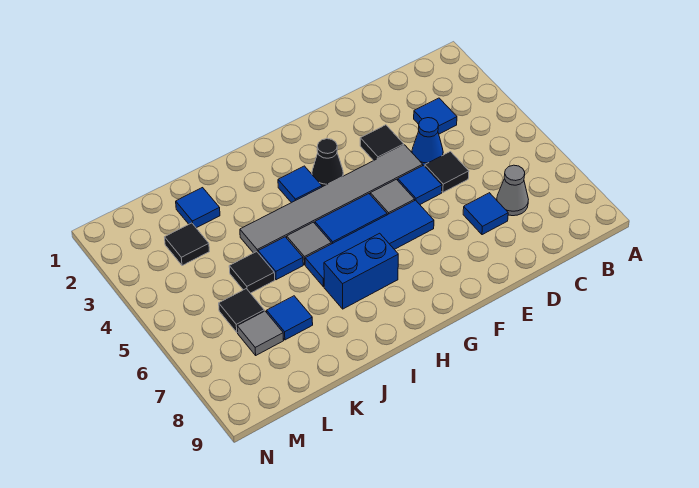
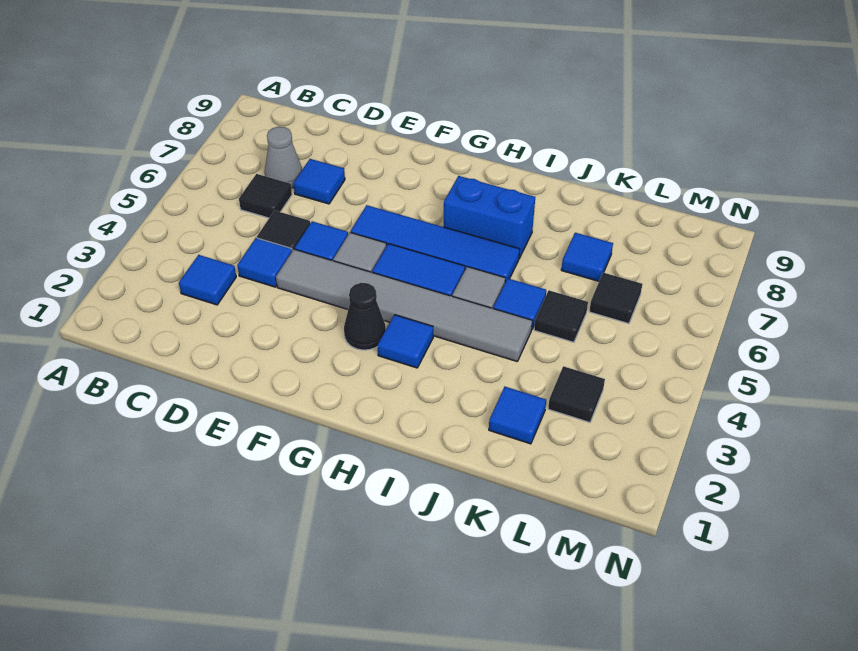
blue cone D4 level 1 -> blue tile D4 level 1
black tile E3 level 1 -> black tile C6 level 1
grey tile L7 level 1 -> none

